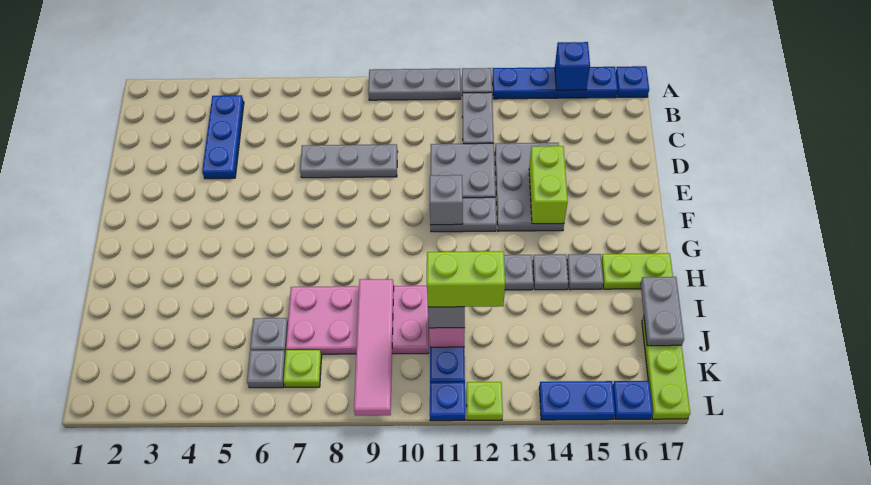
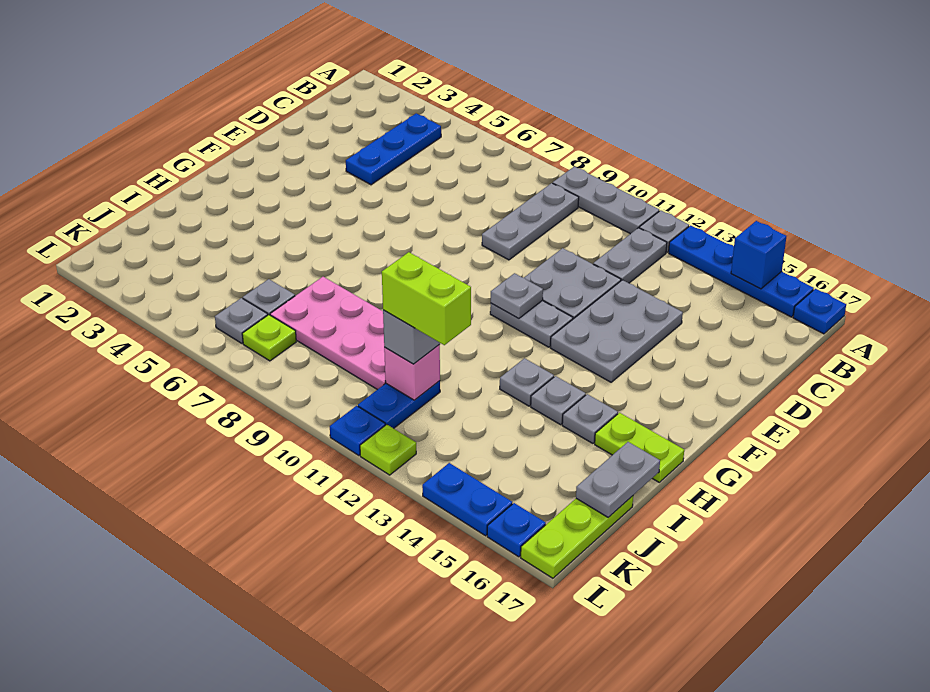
grey plate D7:D9 level 1 -> grey plate B9:D9 level 1
lime brick E14:F14 level 2 -> none
grey brick F11 level 2 -> grey plate F11 level 2
pink tile I9:L9 level 2 -> none

